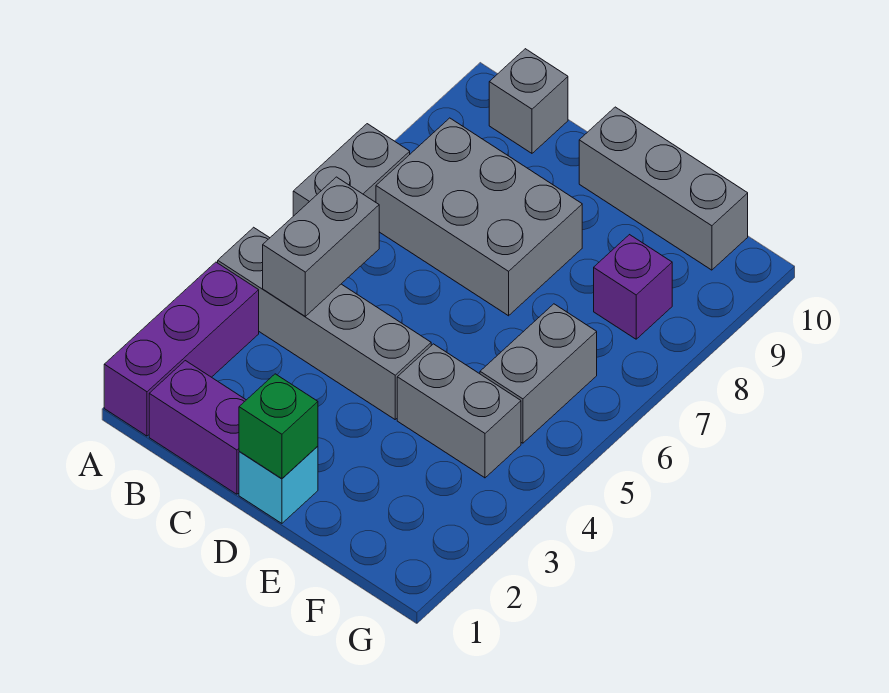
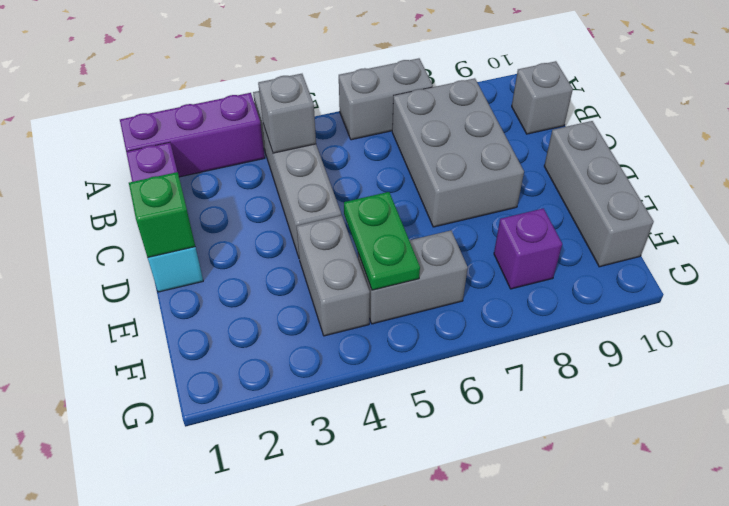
grey brick B4:B5 level 2 -> grey brick B4 level 2
none -> green plate E5:F5 level 2

